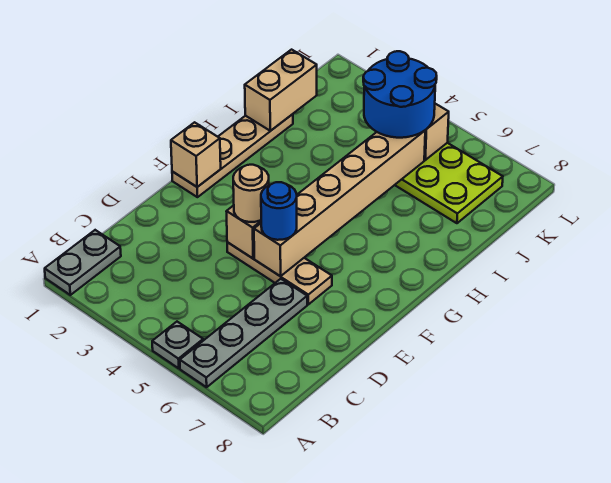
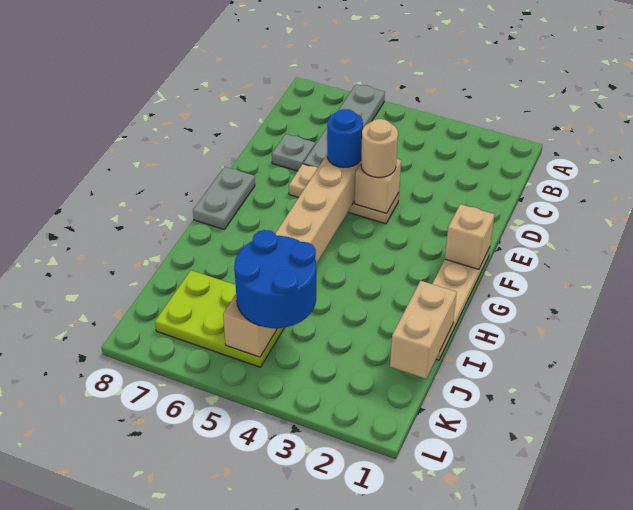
grey plate A1:B1 level 1 -> grey plate F8:G8 level 1
grey plate A5 level 1 -> grey plate D7 level 1

